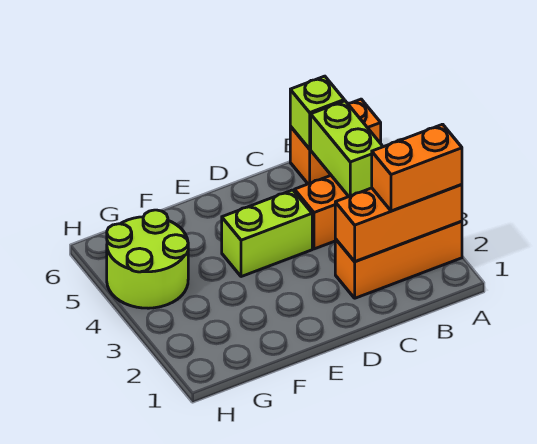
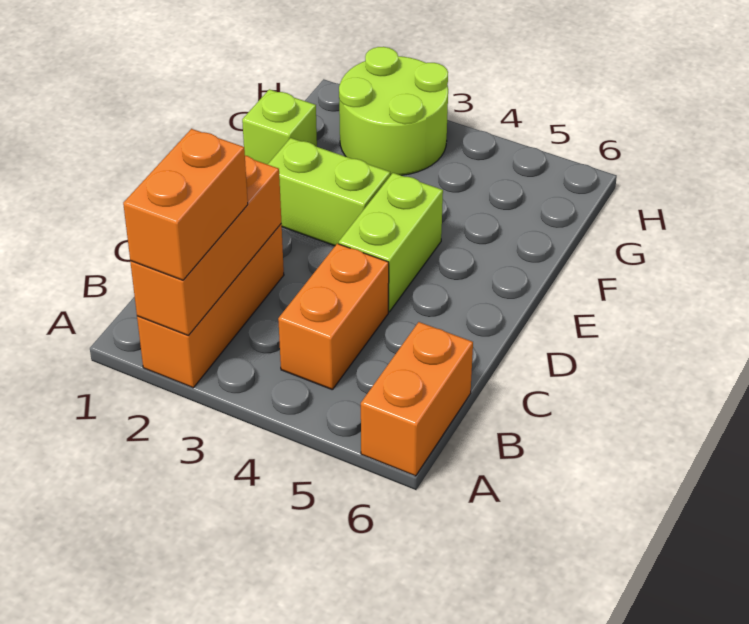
lime brick B4:B5 level 2 -> lime brick E2:E3 level 1
lime brick B6 level 2 -> lime brick F1 level 1
lime round brick G4:H5 level 1 -> lime round brick G2:H3 level 1

